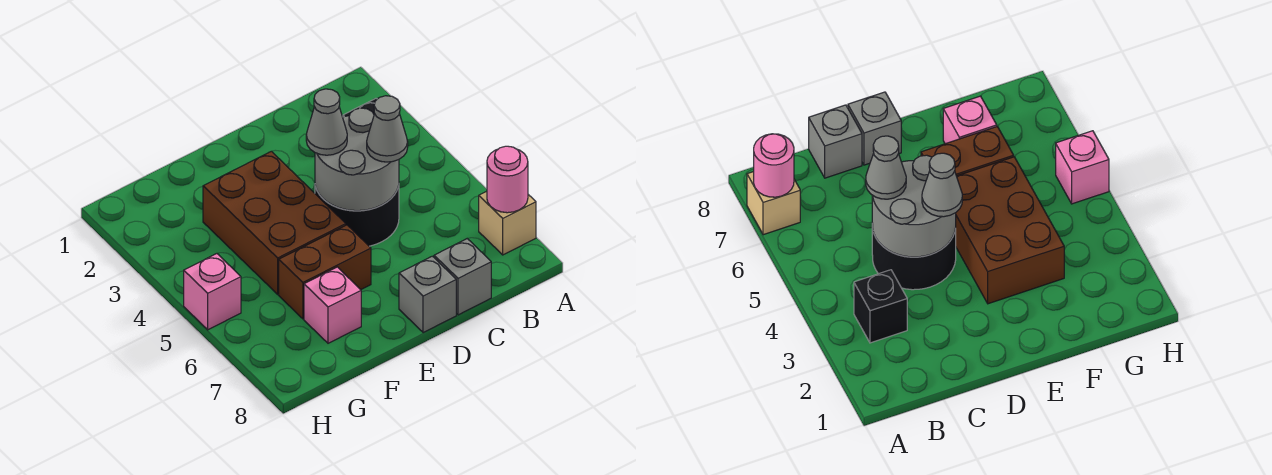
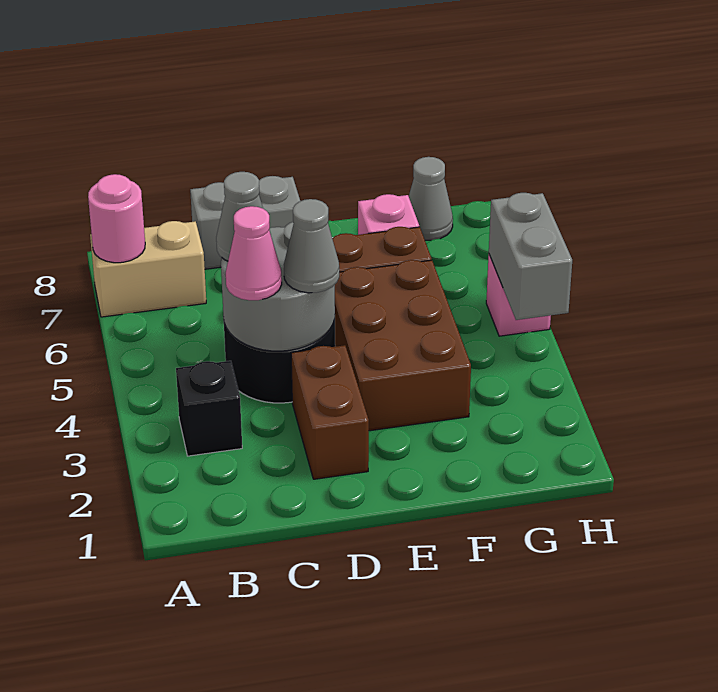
tan brick A7 level 1 -> tan brick A7:B7 level 1
none -> pink cone C4 level 3
none -> brown brick D2:D3 level 1
none -> grey cone G8 level 1
none -> grey brick H4:H5 level 2

